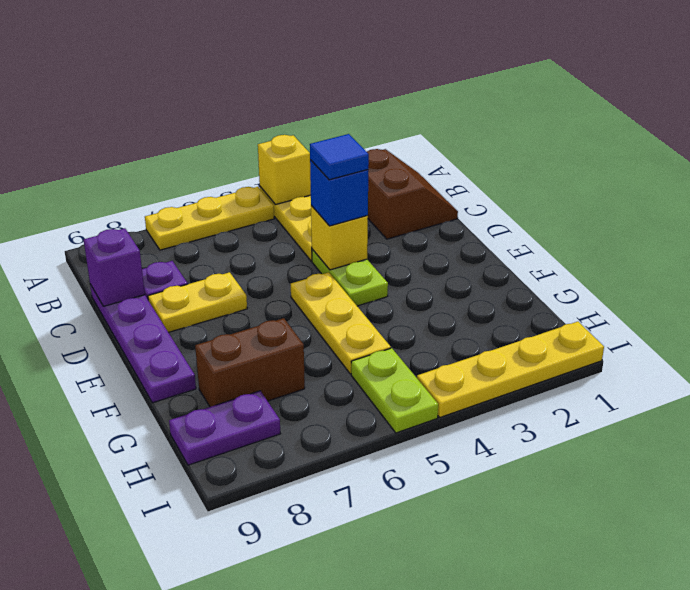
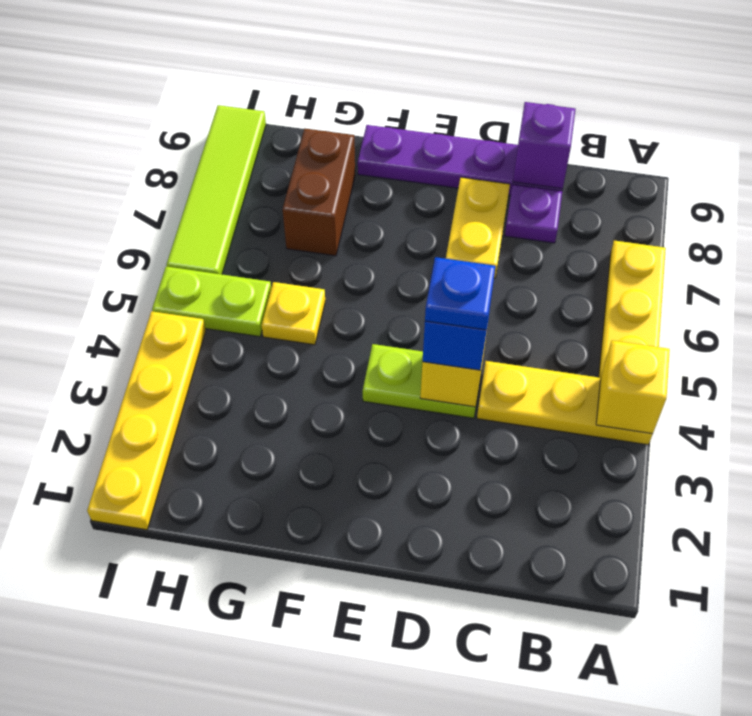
brown slope B1:C2 level 1 top 2 -> none
blue tile D4 level 4 -> blue plate D4 level 4
yellow plate E5:G5 level 1 -> yellow plate G5 level 1
purple plate H8:H9 level 1 -> none
none -> lime tile I6:I9 level 1

